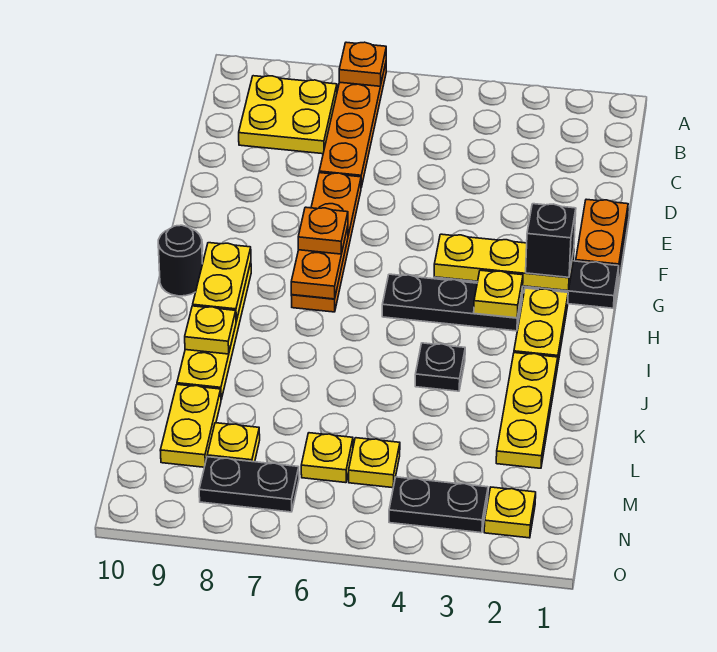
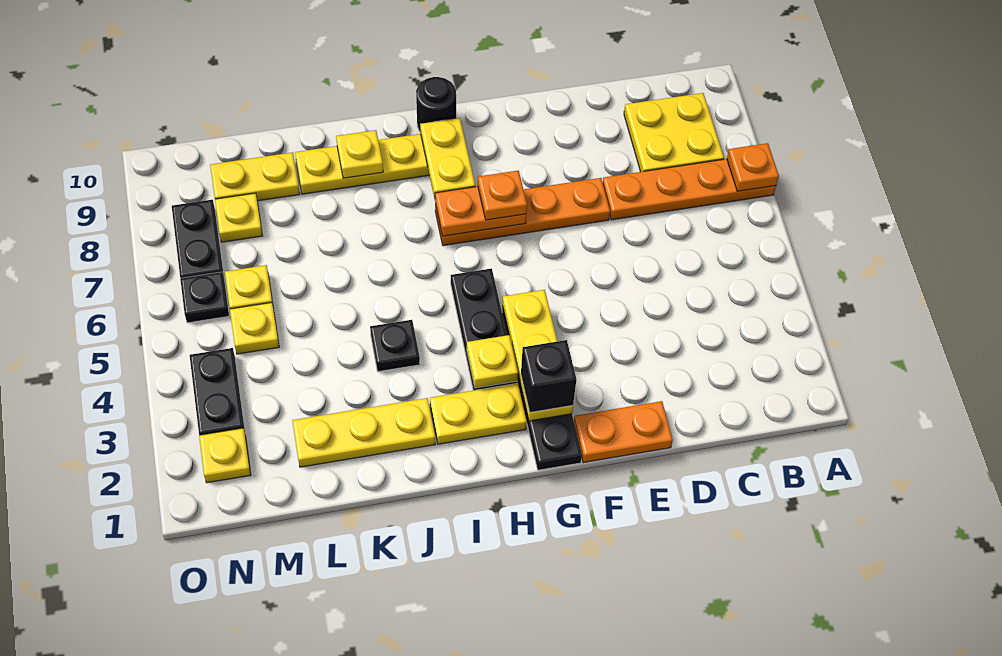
yellow plate H9:I9 level 2 -> yellow plate H8:H9 level 2
none -> black plate N6 level 1

